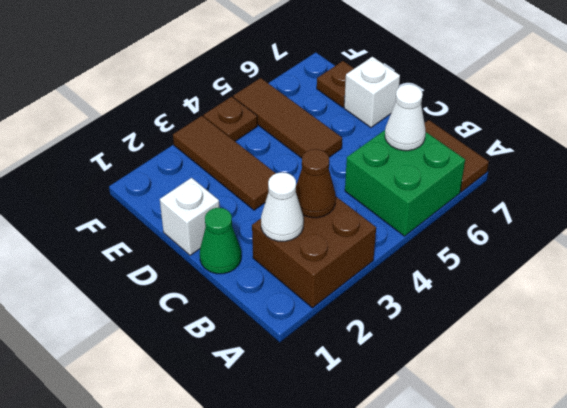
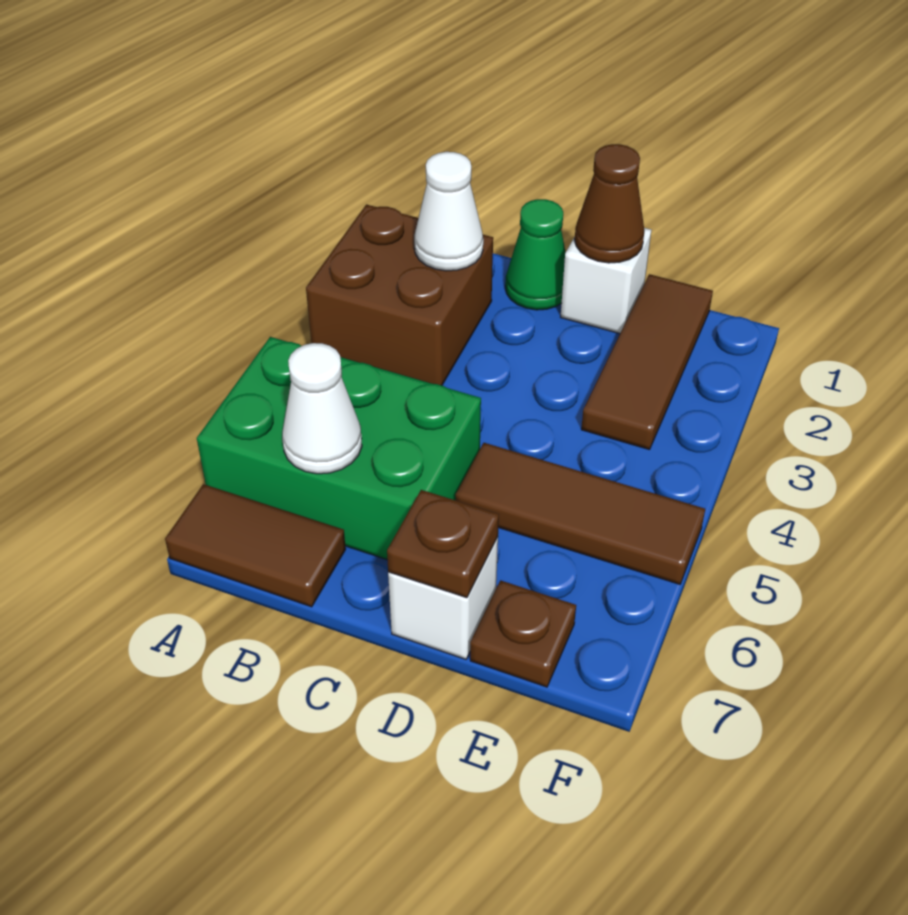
green brick A5:B6 level 1 -> green brick A5:C6 level 1
brown cone B3 level 2 -> brown cone D1 level 2
brown tile D3:F3 level 1 -> brown tile E1:E3 level 1
brown plate F4 level 1 -> brown plate D7 level 2

